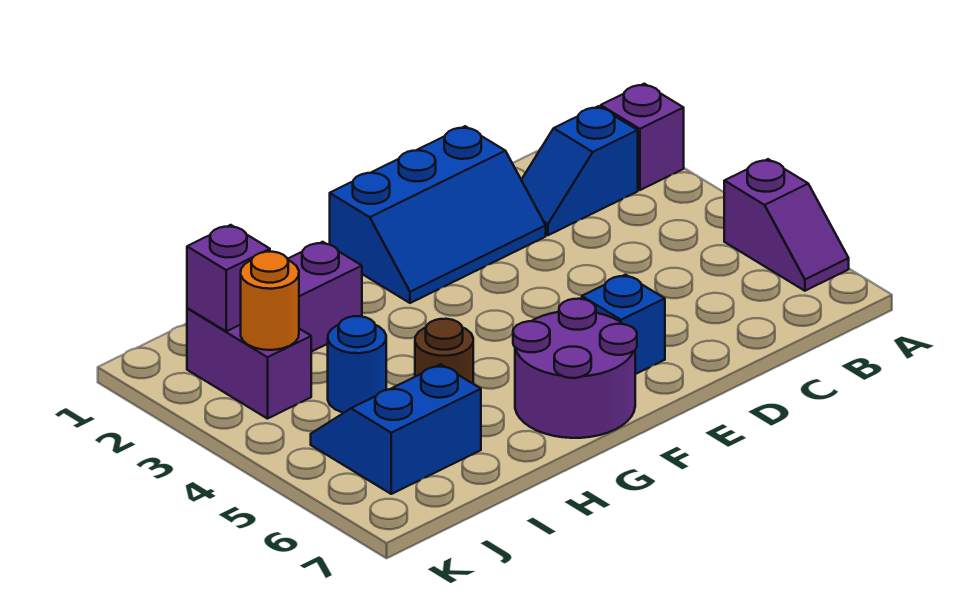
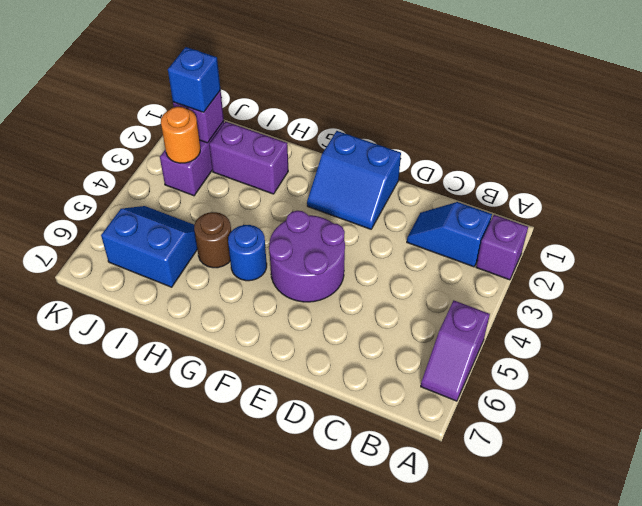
blue slope D1:F2 level 1 top 1 -> blue slope E1:F2 level 1 top 1
blue brick E6 level 1 -> blue brick J2 level 3
purple round brick F6:G7 level 1 -> purple round brick E4:F5 level 1
blue round brick I4 level 1 -> blue round brick G5 level 1

